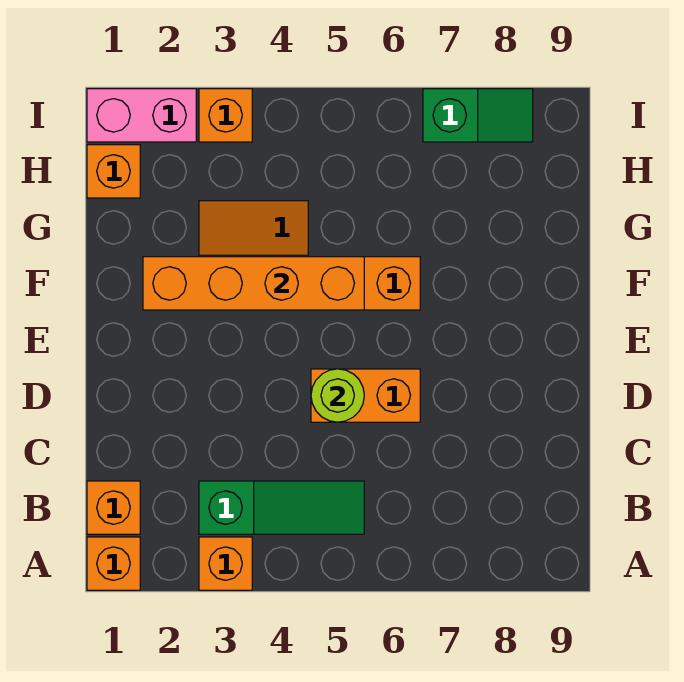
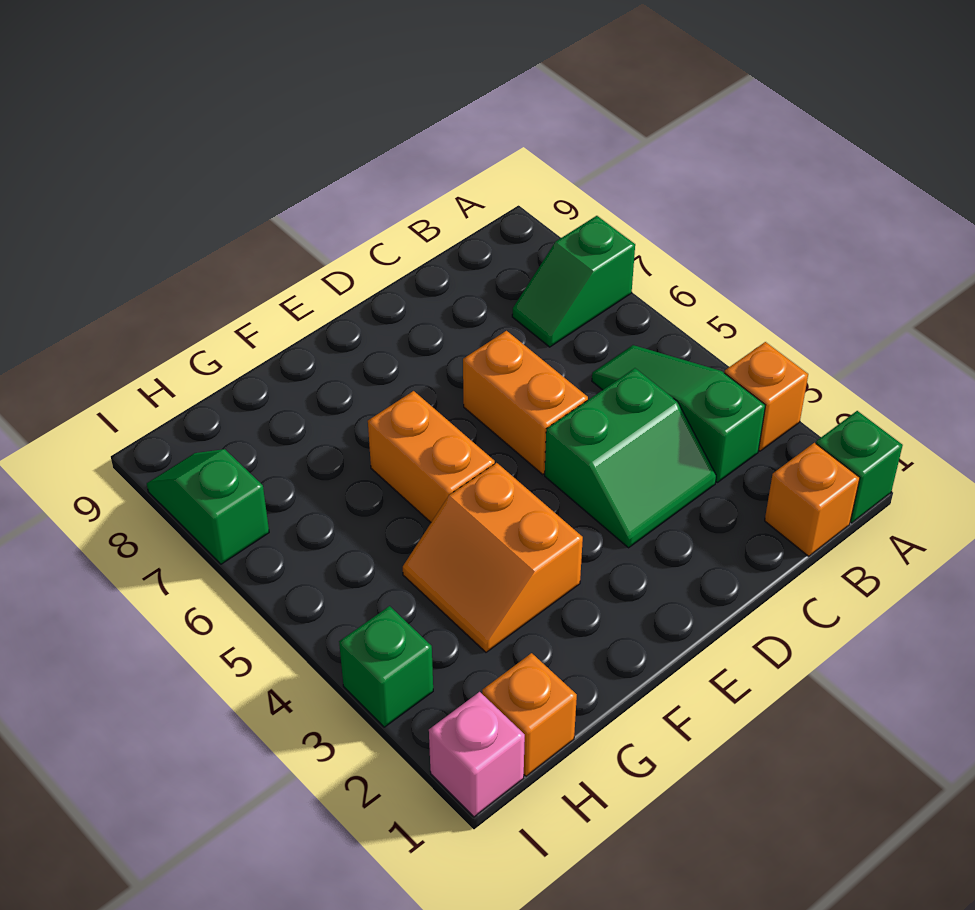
orange brick A1 level 1 -> green brick A1 level 1
none -> green slope A7:B7 level 1 top A
none -> green slope C3:D4 level 1 top 4
lime round brick D5 level 2 -> none
orange brick F2:F5 level 2 -> none
pink brick I1:I2 level 1 -> pink brick I1 level 1
orange brick I3 level 1 -> green brick I3 level 1

